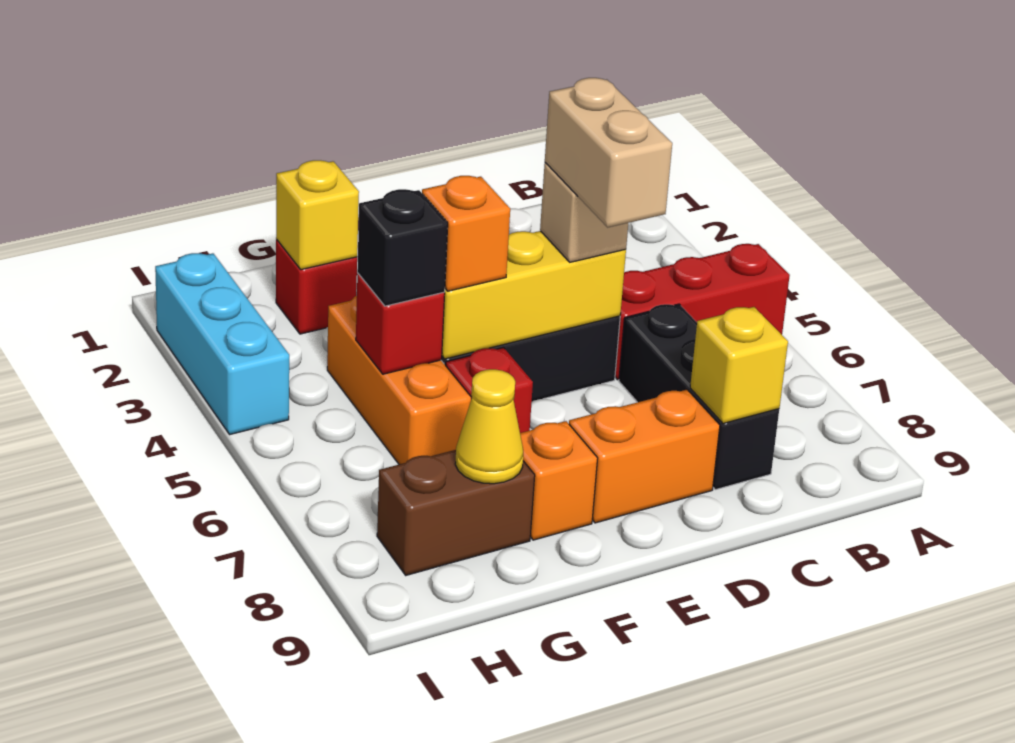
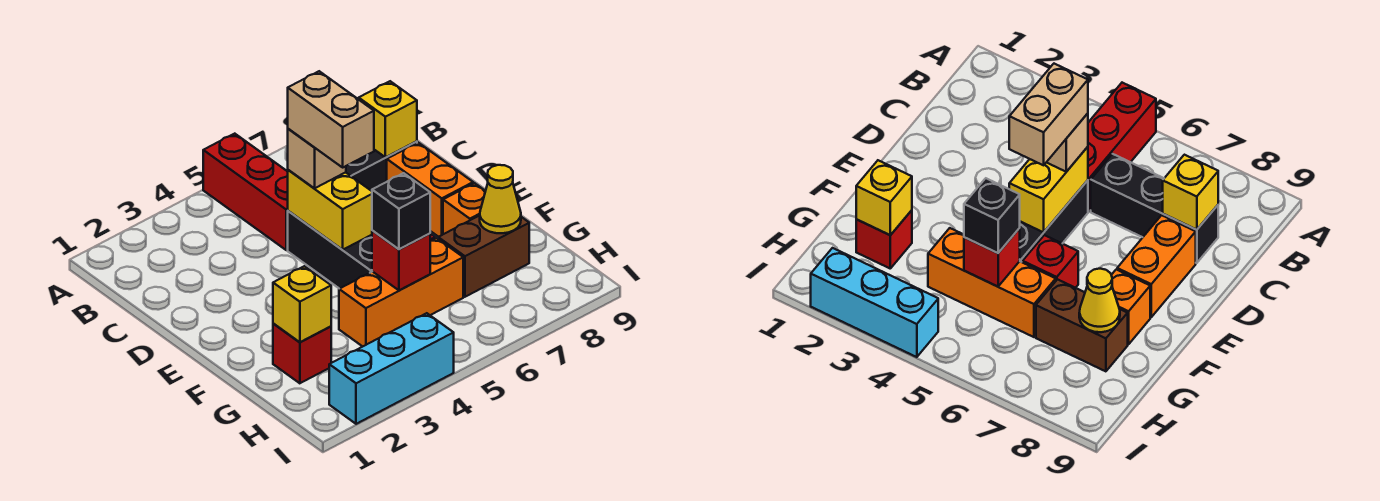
yellow brick D5:F5 level 2 -> yellow brick D5:E5 level 2
tan brick D5:D6 level 4 -> tan brick D5:E5 level 4
orange brick F5 level 3 -> none
brown brick G8:H8 level 1 -> brown brick G7:G8 level 1

